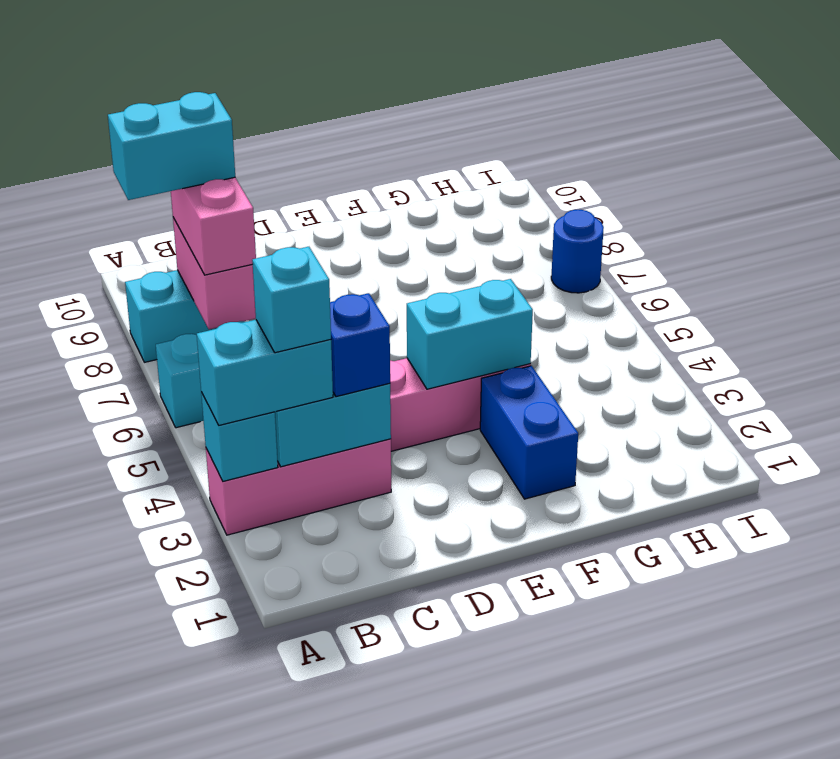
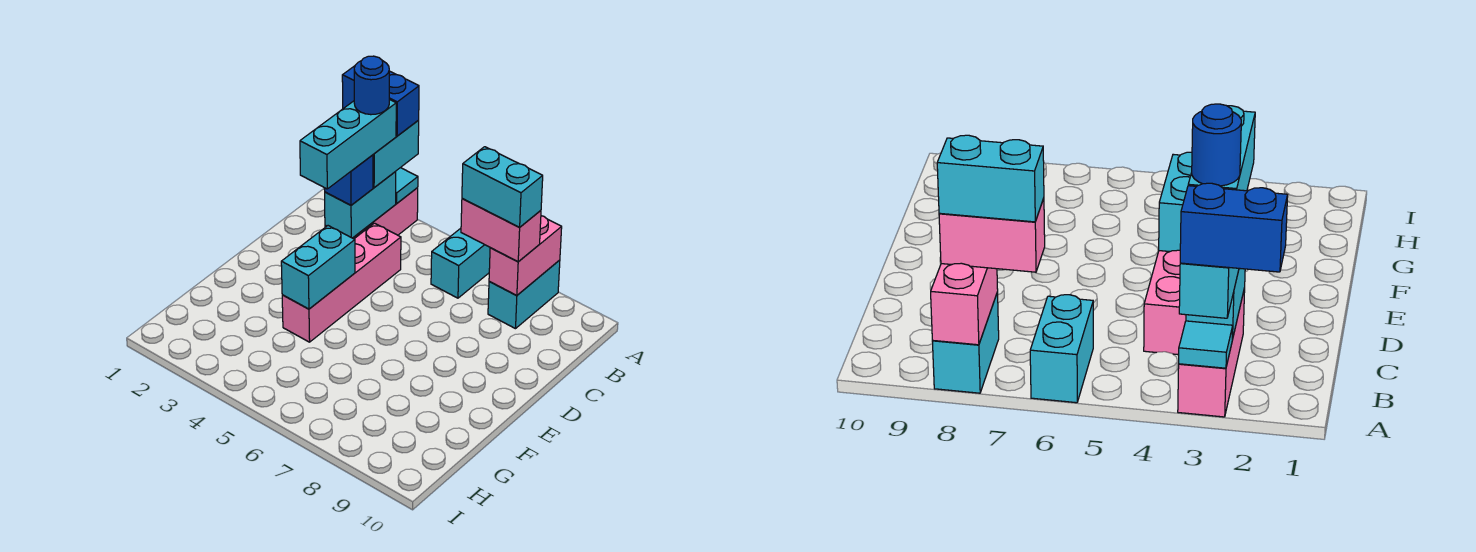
cyan brick A3 level 2 -> cyan tile A3 level 2
cyan brick A8:B8 level 4 -> cyan brick B7:B8 level 4
cyan brick B3 level 4 -> cyan brick B3:D3 level 4
pink brick B7:B8 level 2 -> pink brick A8:B8 level 2
blue brick F2:F3 level 1 -> blue brick A2:A3 level 4
blue round brick I7 level 1 -> blue round brick B3 level 5

